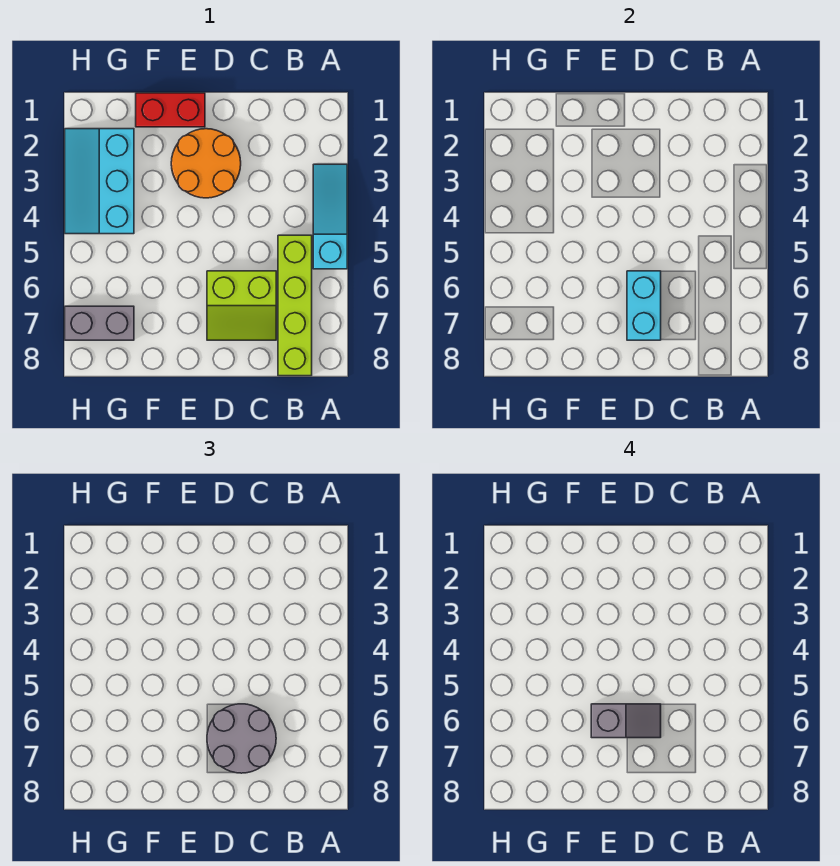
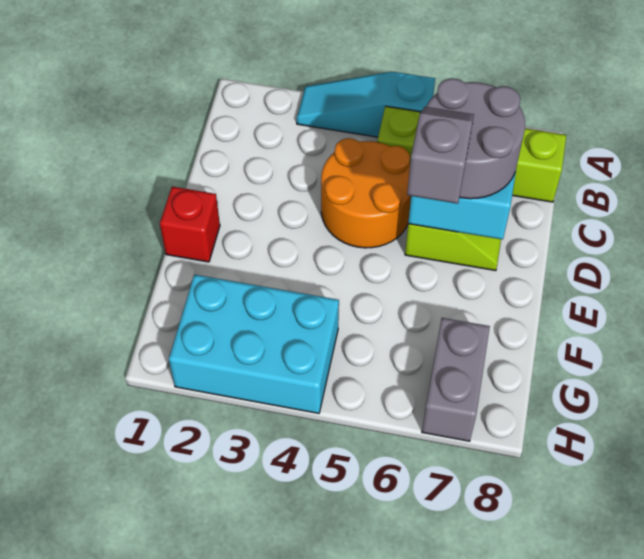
orange round brick D2:E3 level 1 -> orange round brick C4:D5 level 1
red brick E1:F1 level 1 -> red brick E1 level 1
cyan slope G2:H4 level 1 top G -> cyan brick G2:H4 level 1

